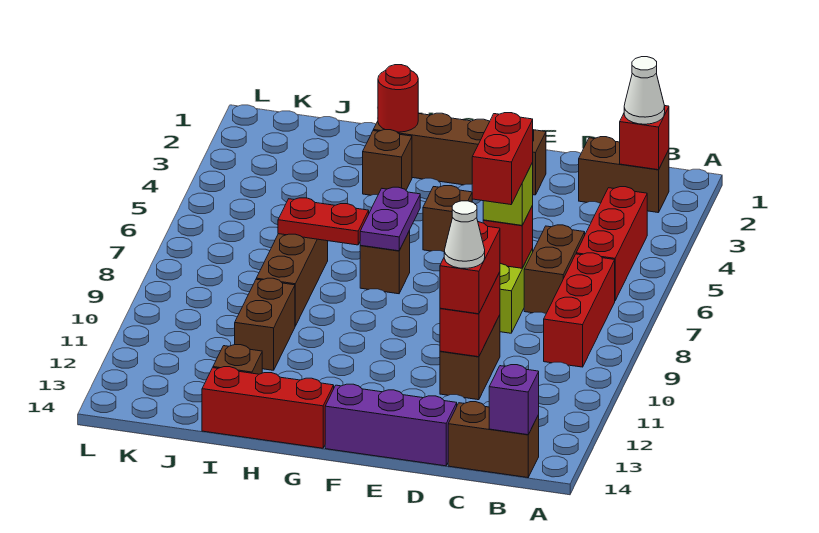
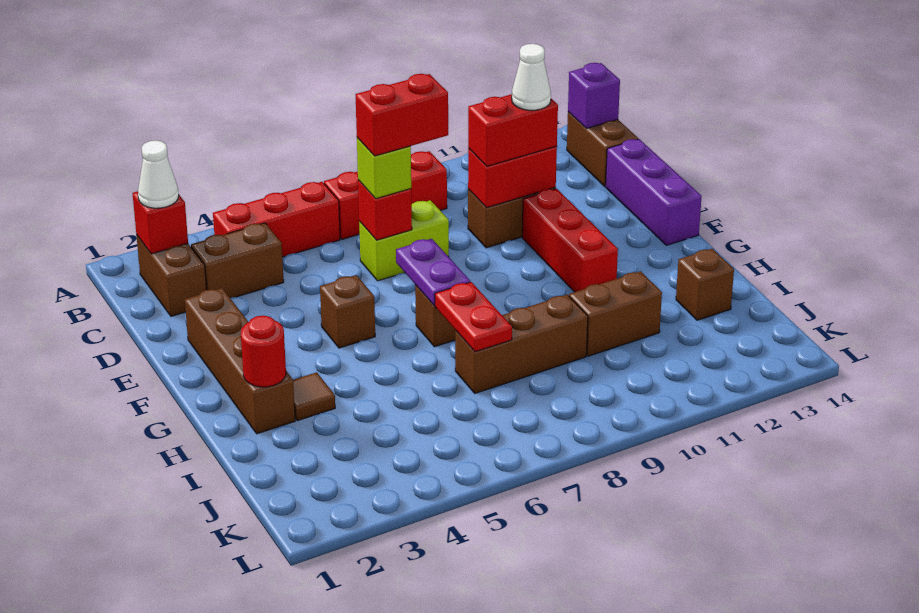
brown brick C6:C7 level 1 -> brown brick C3:C4 level 1
purple plate G6:G7 level 2 -> purple plate F7:G7 level 2
red brick G14:I14 level 1 -> red brick E11:G11 level 1
brown brick H3 level 1 -> brown tile H3 level 1

